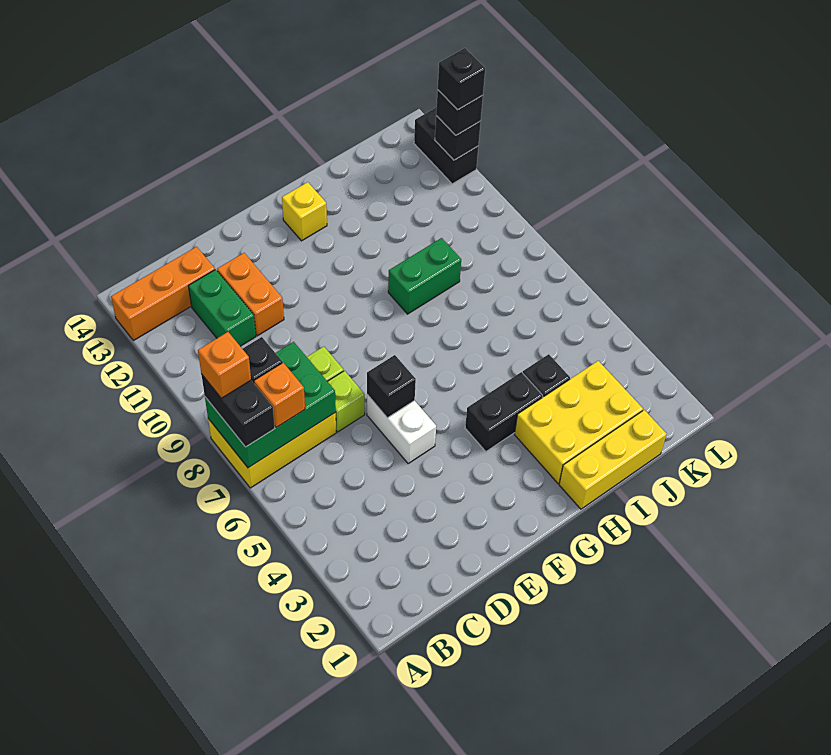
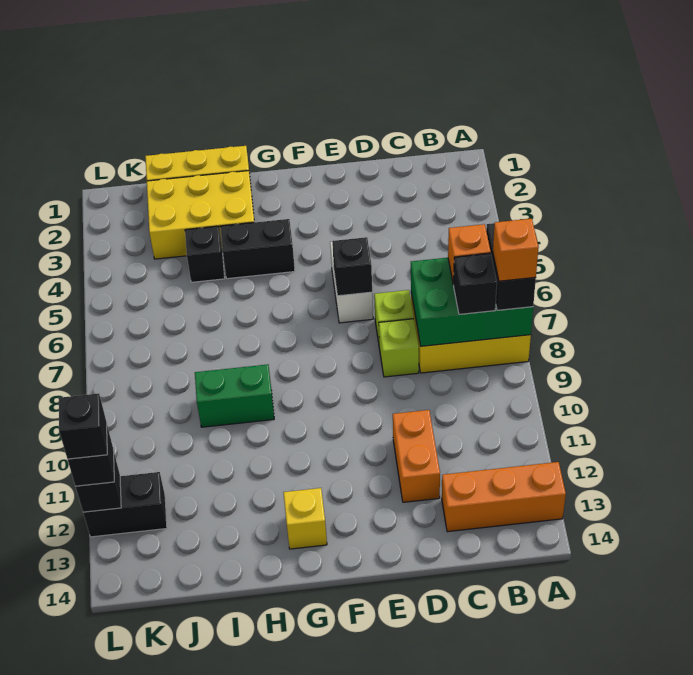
green brick C11:C12 level 1 -> none
black brick L12:L13 level 1 -> black brick K12:L12 level 1

